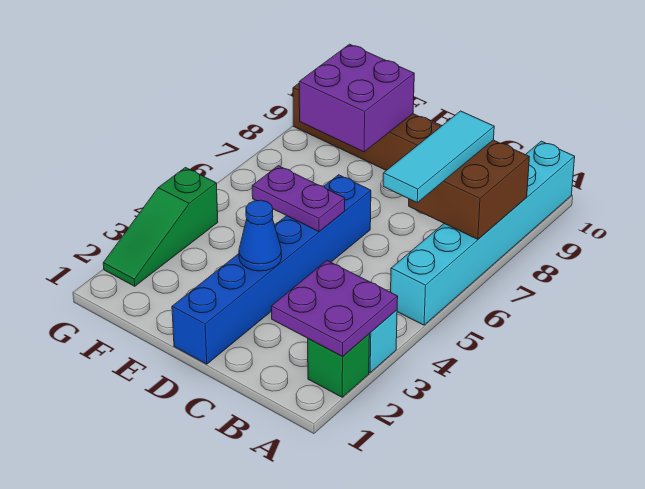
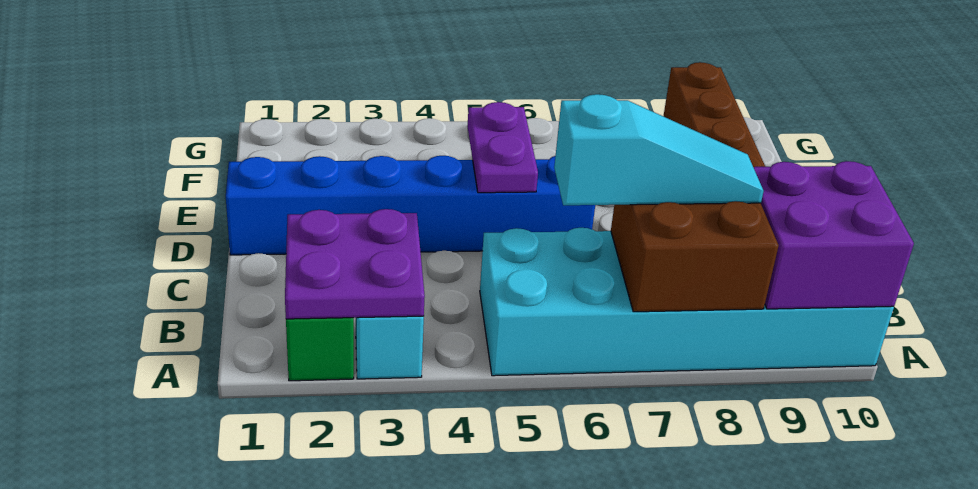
cyan brick A5:A10 level 1 -> cyan brick A5:B10 level 1
cyan tile B6:B8 level 3 -> cyan slope B6:B8 level 3 top 6
blue cone D3 level 2 -> none
purple brick E8:F9 level 2 -> purple brick A9:B10 level 2
green slope G2:G4 level 1 top 4 -> none

